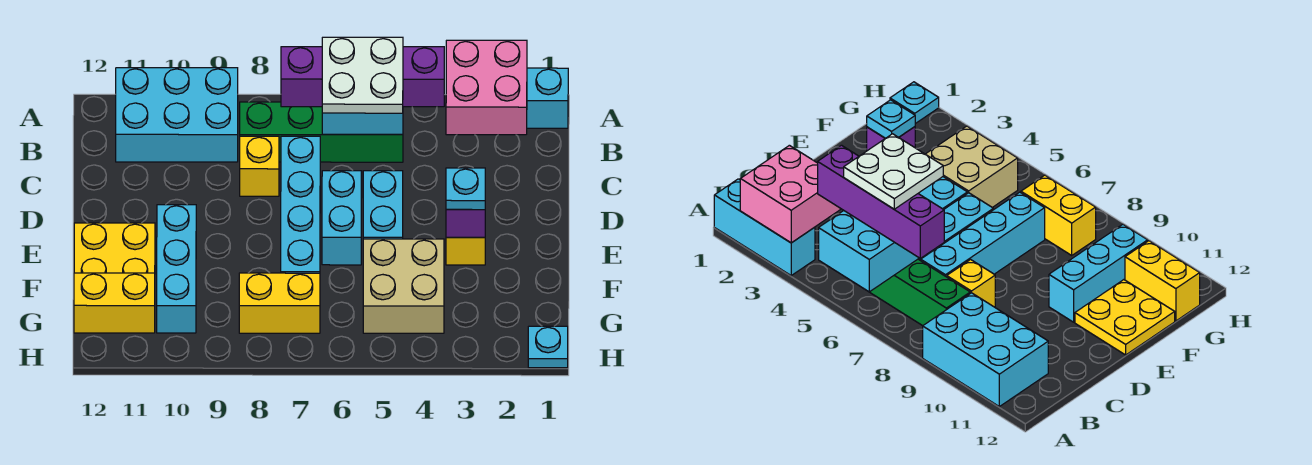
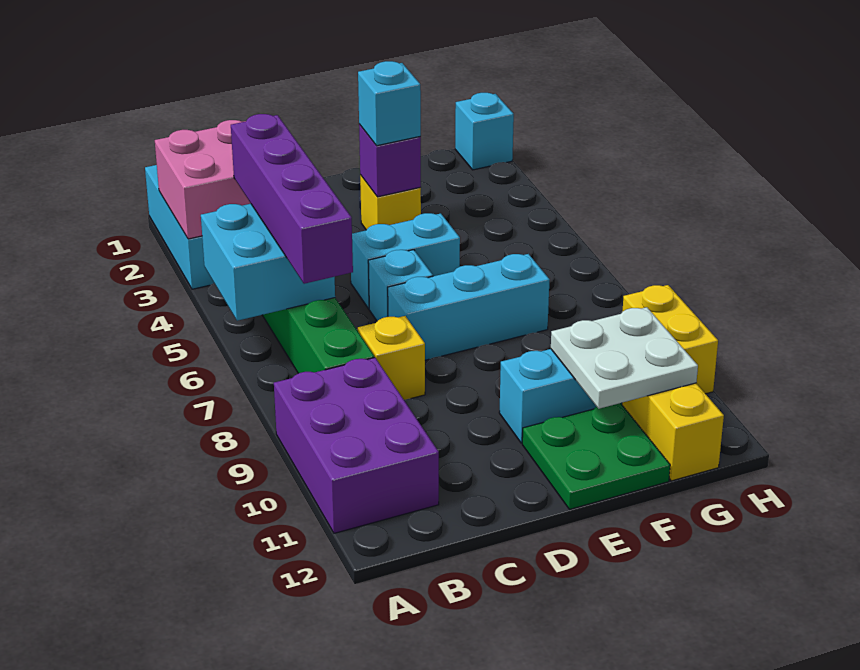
cyan brick A9:B11 level 1 -> purple brick A9:B11 level 1
white plate B5:C6 level 4 -> white plate F10:G11 level 2
cyan brick C7:F7 level 1 -> cyan brick D7:F7 level 1
cyan brick D6:E6 level 1 -> cyan brick D6 level 1
cyan plate E3 level 3 -> cyan brick E3 level 3
yellow plate E11:F12 level 1 -> green plate E11:F12 level 1
tan brick F4:G5 level 1 -> none
yellow brick G7:G8 level 1 -> yellow brick H9:H10 level 1
cyan plate H1 level 1 -> cyan brick H1 level 1

